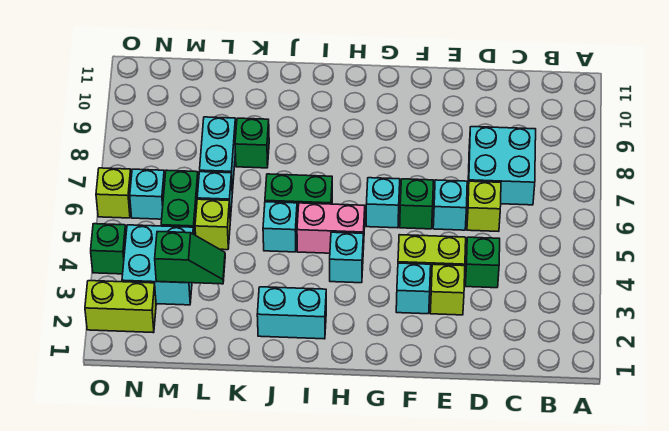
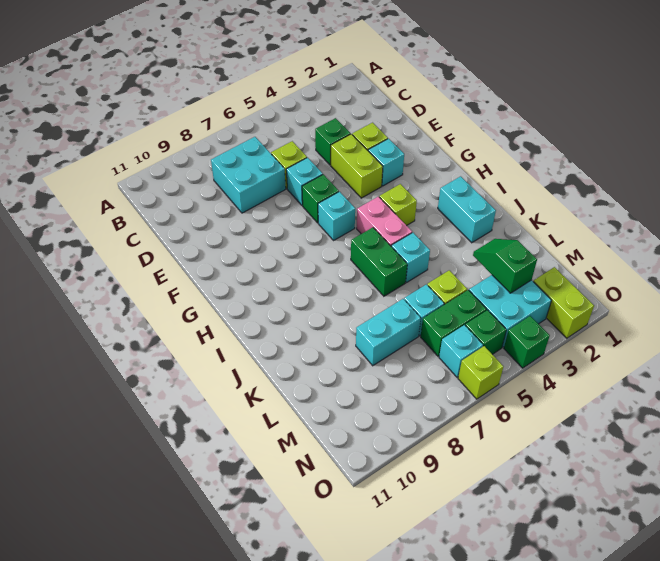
cyan brick H4 level 1 -> lime brick H4 level 1
green brick K8 level 1 -> green brick N5 level 1

